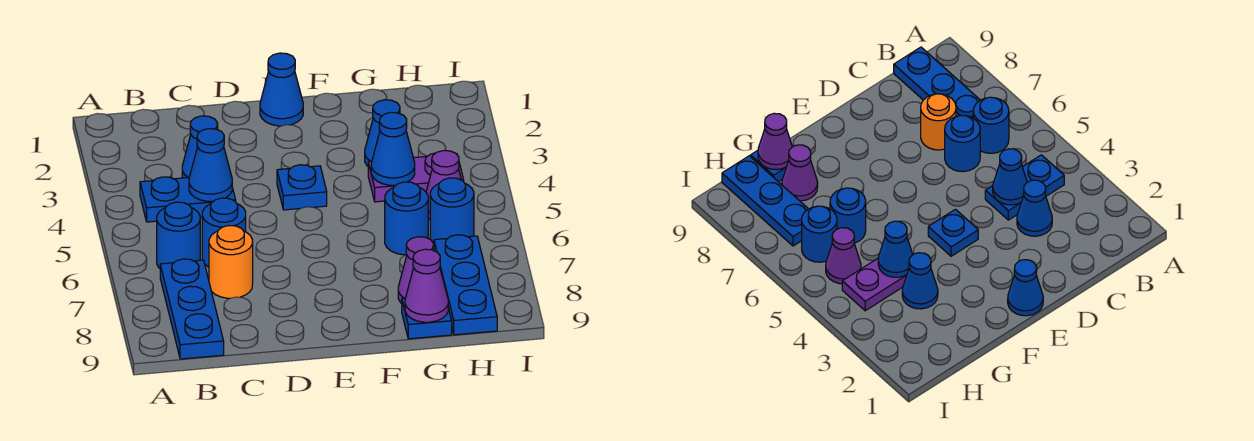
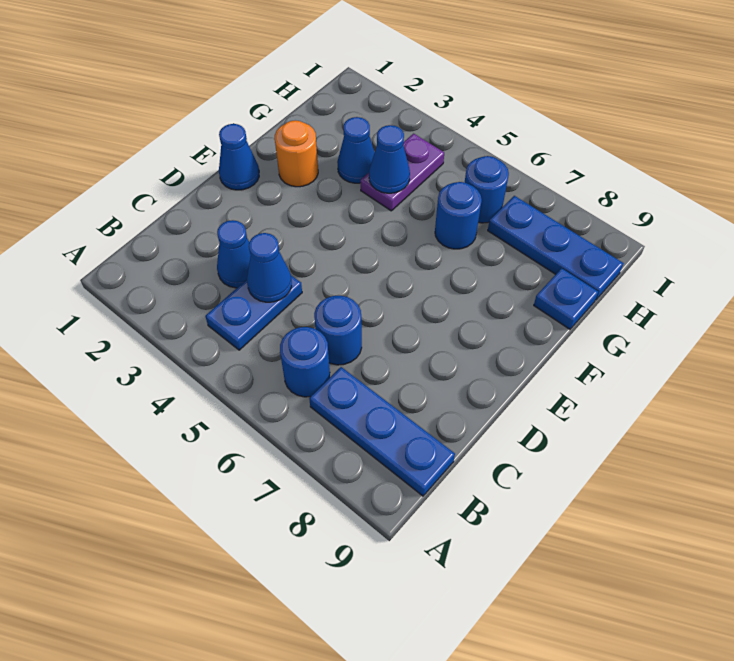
orange round brick C7 level 1 -> orange round brick F2 level 1
blue plate E4 level 1 -> none
purple cone G8 level 1 -> none
purple cone G9 level 2 -> none
purple cone H5 level 1 -> none

